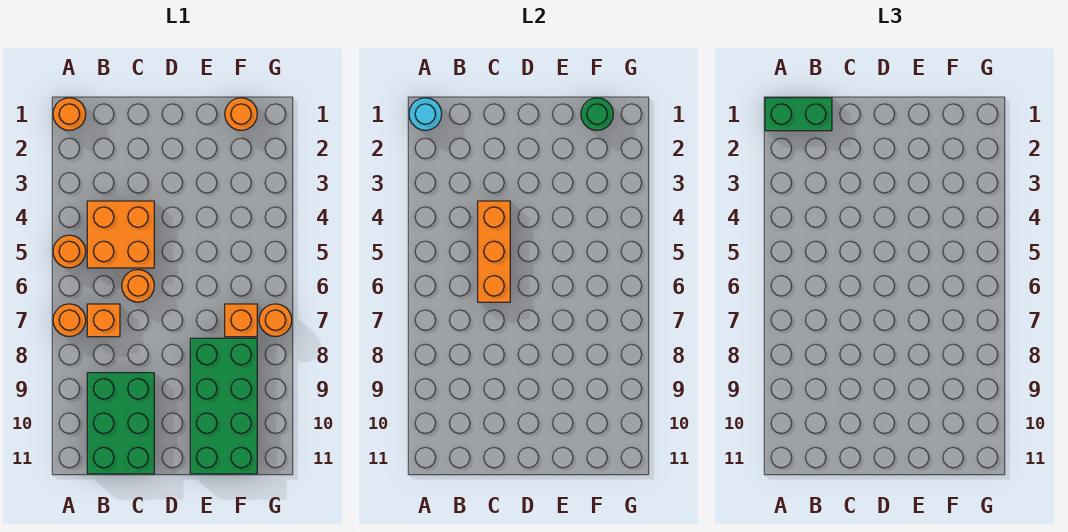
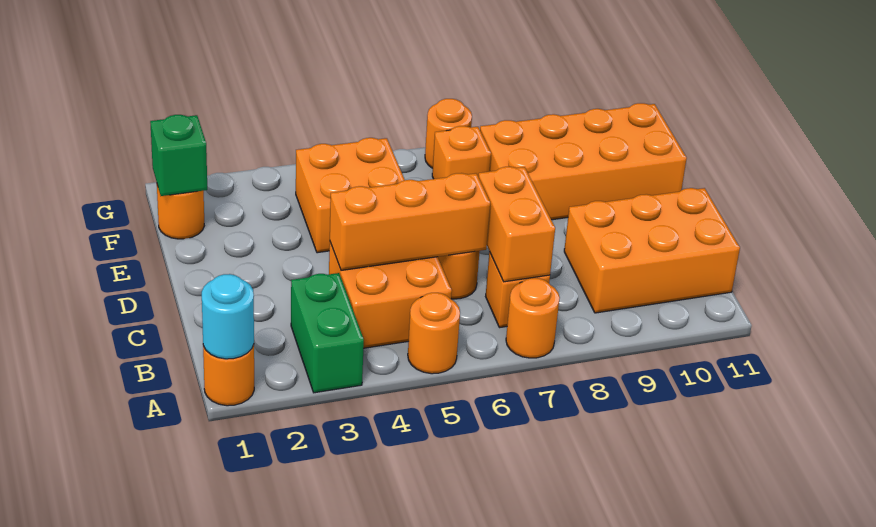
green brick A1:B1 level 3 -> green brick A3:B3 level 1
none -> orange brick B7:C7 level 2
green brick B9:C11 level 1 -> orange brick B9:C11 level 1
none -> orange brick E4:F5 level 1
green brick E8:F11 level 1 -> orange brick E8:F11 level 1
green round brick F1 level 2 -> green brick F1 level 2

